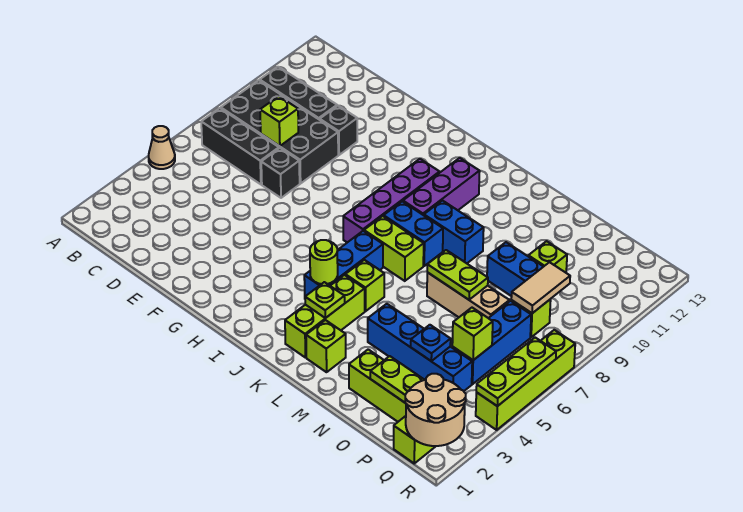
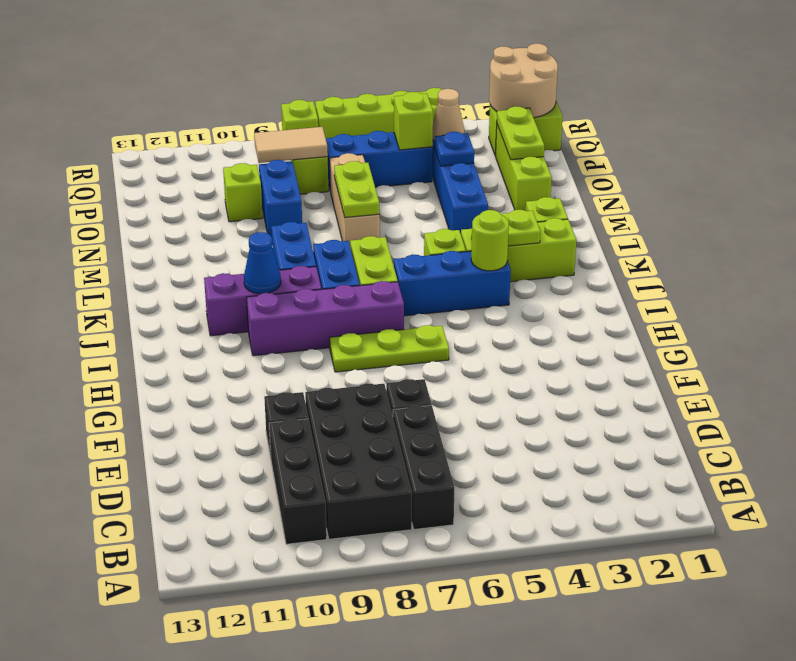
tan cone A5 level 1 -> tan cone P4 level 2
lime brick D8 level 2 -> lime brick R8 level 1
none -> blue cone J10 level 2
lime plate R4:R6 level 2 -> lime plate H6:H8 level 1

